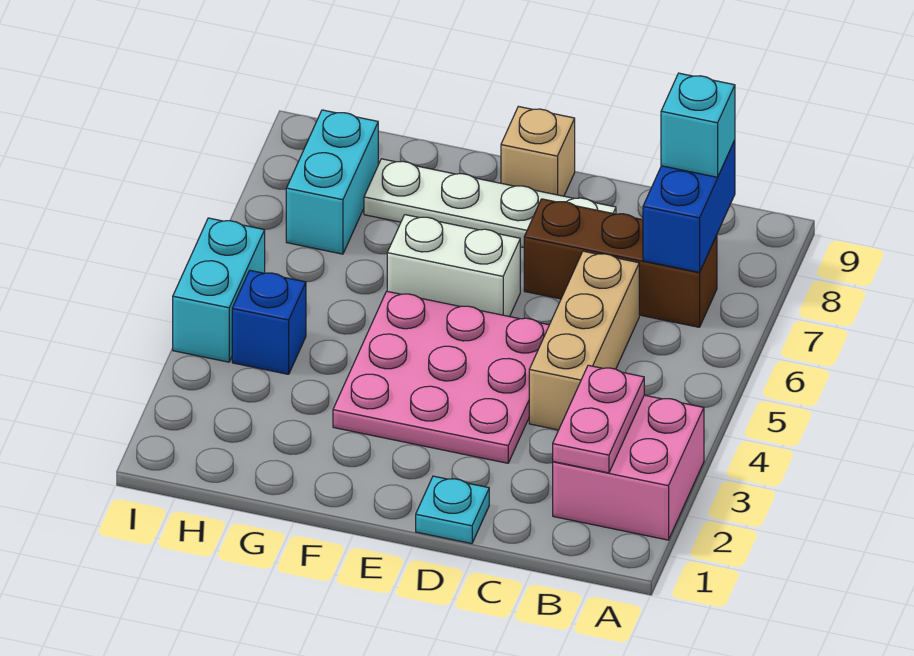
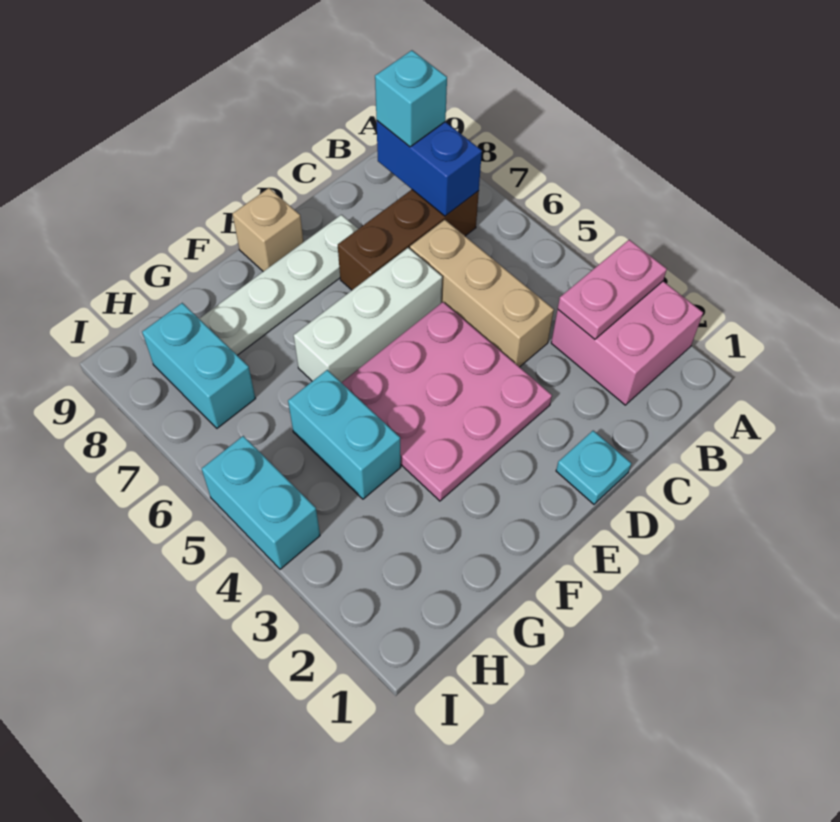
pink plate B2:B3 level 2 -> pink plate A3:B3 level 2
white brick E6:F6 level 1 -> white brick D6:F6 level 1
none -> cyan brick G4:G5 level 1
blue brick H4 level 1 -> none

